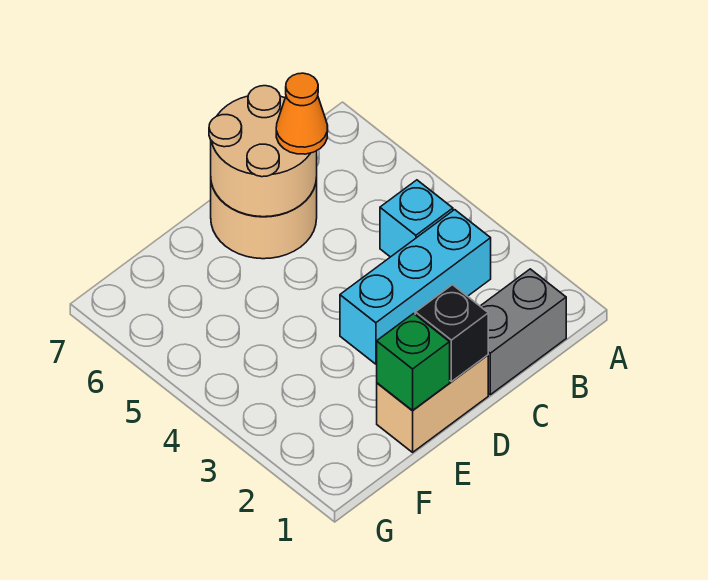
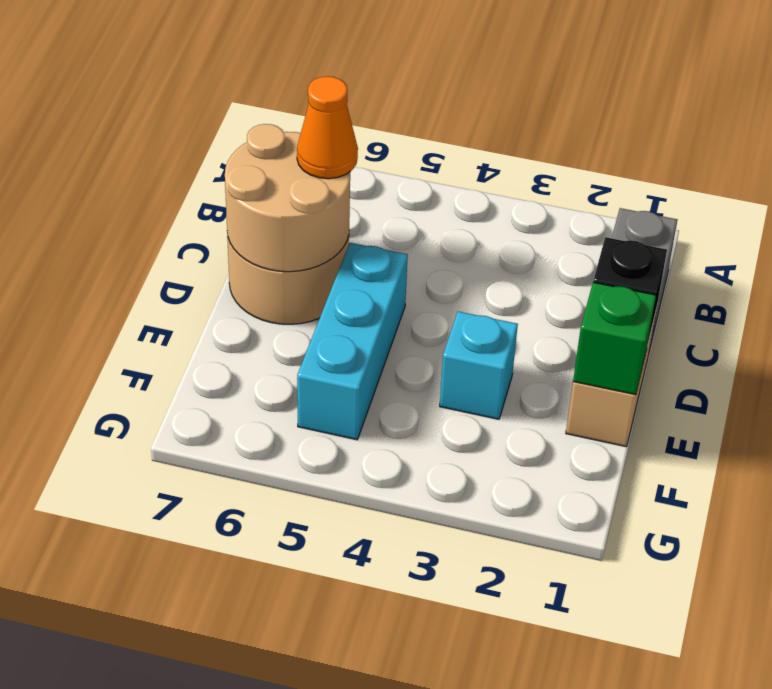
cyan brick B3:D3 level 1 -> cyan brick D5:F5 level 1
cyan brick B4 level 1 -> cyan brick E3 level 1

